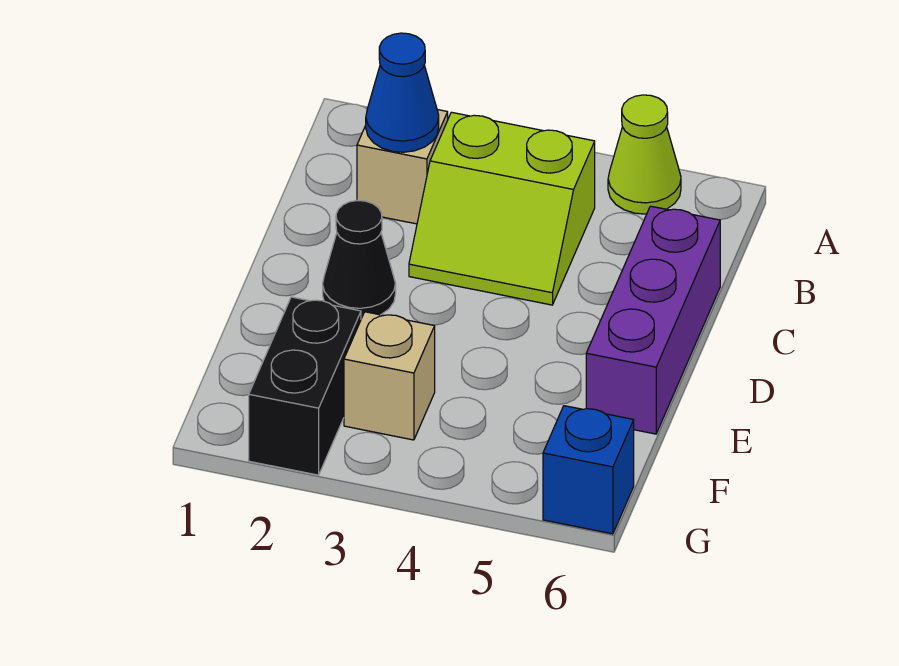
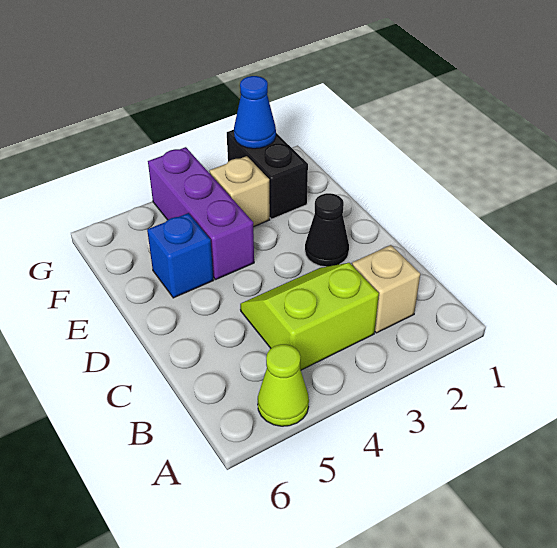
blue cone B2 level 2 -> blue cone G2 level 2
purple brick C6:E6 level 1 -> purple brick E4:G4 level 1
blue brick G6 level 1 -> blue brick E5 level 1

